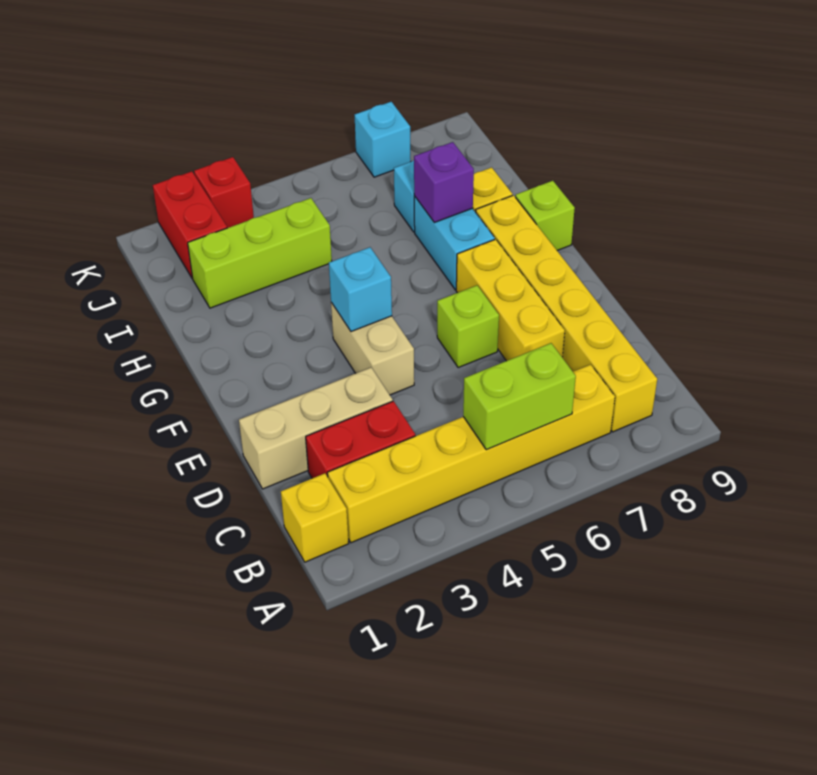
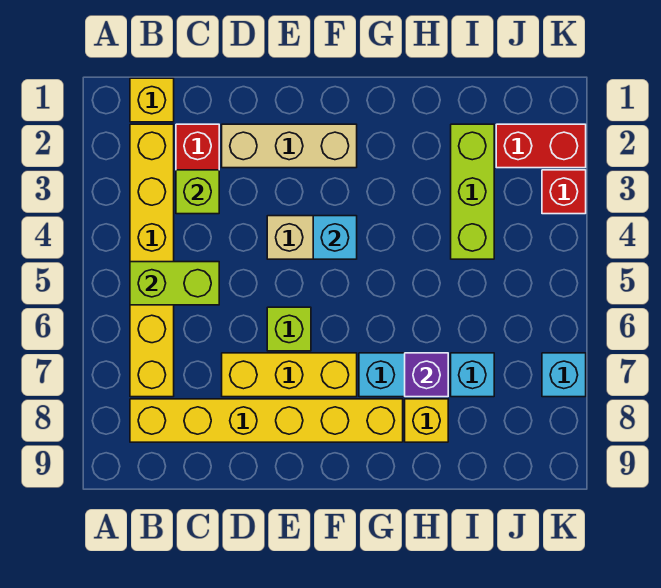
lime brick B5:B6 level 2 -> lime brick B5:C5 level 2
tan brick D1:D3 level 1 -> tan brick D2:F2 level 1
lime brick G9 level 1 -> lime brick C3 level 2

